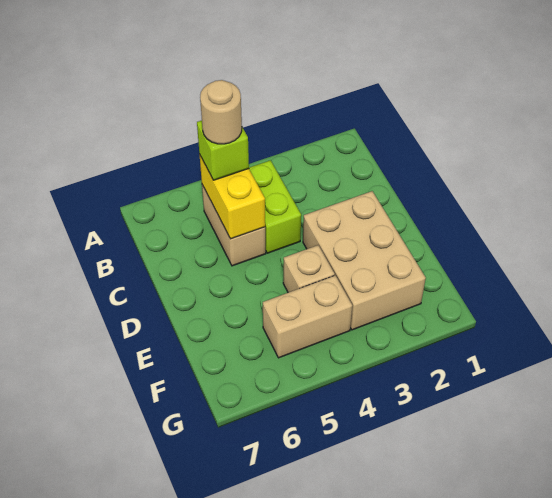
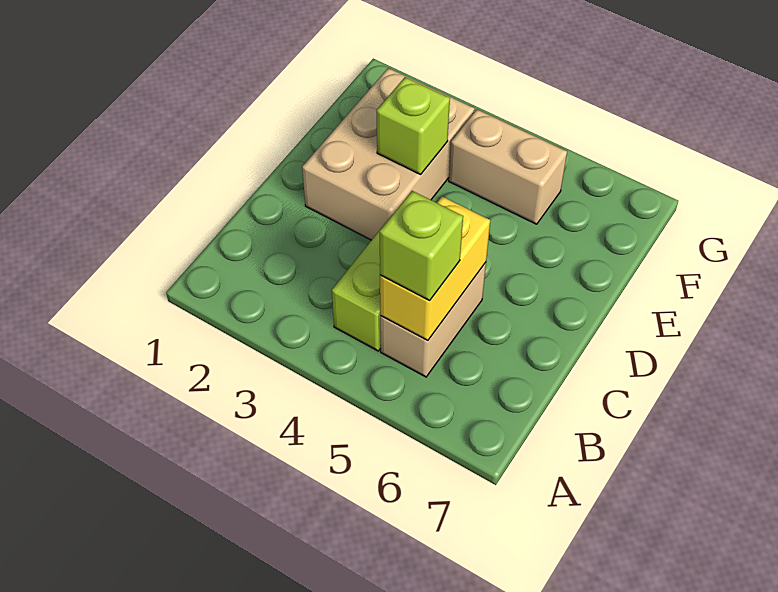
tan round brick B5 level 4 -> none
none -> lime brick E3 level 2
tan brick E4 level 1 -> none

